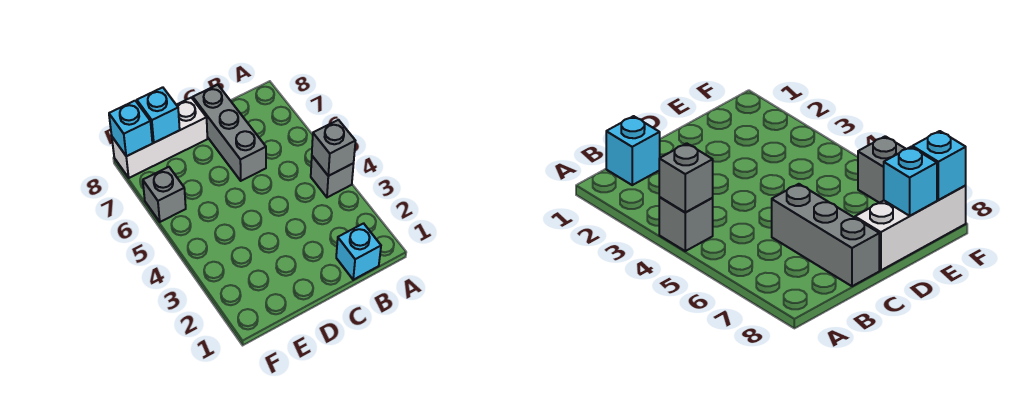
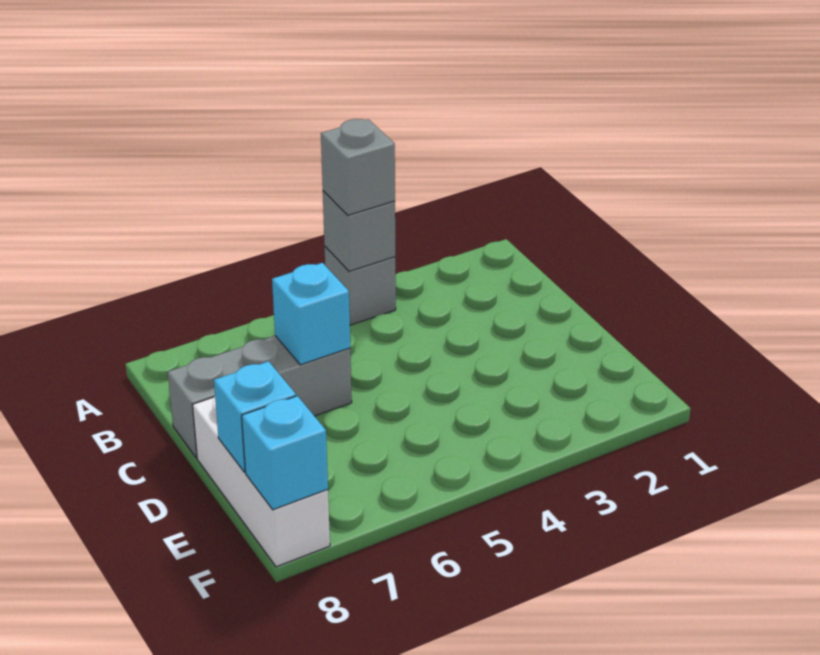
cyan brick B1 level 1 -> cyan brick C6 level 2
grey brick F6 level 1 -> grey brick A4 level 3

